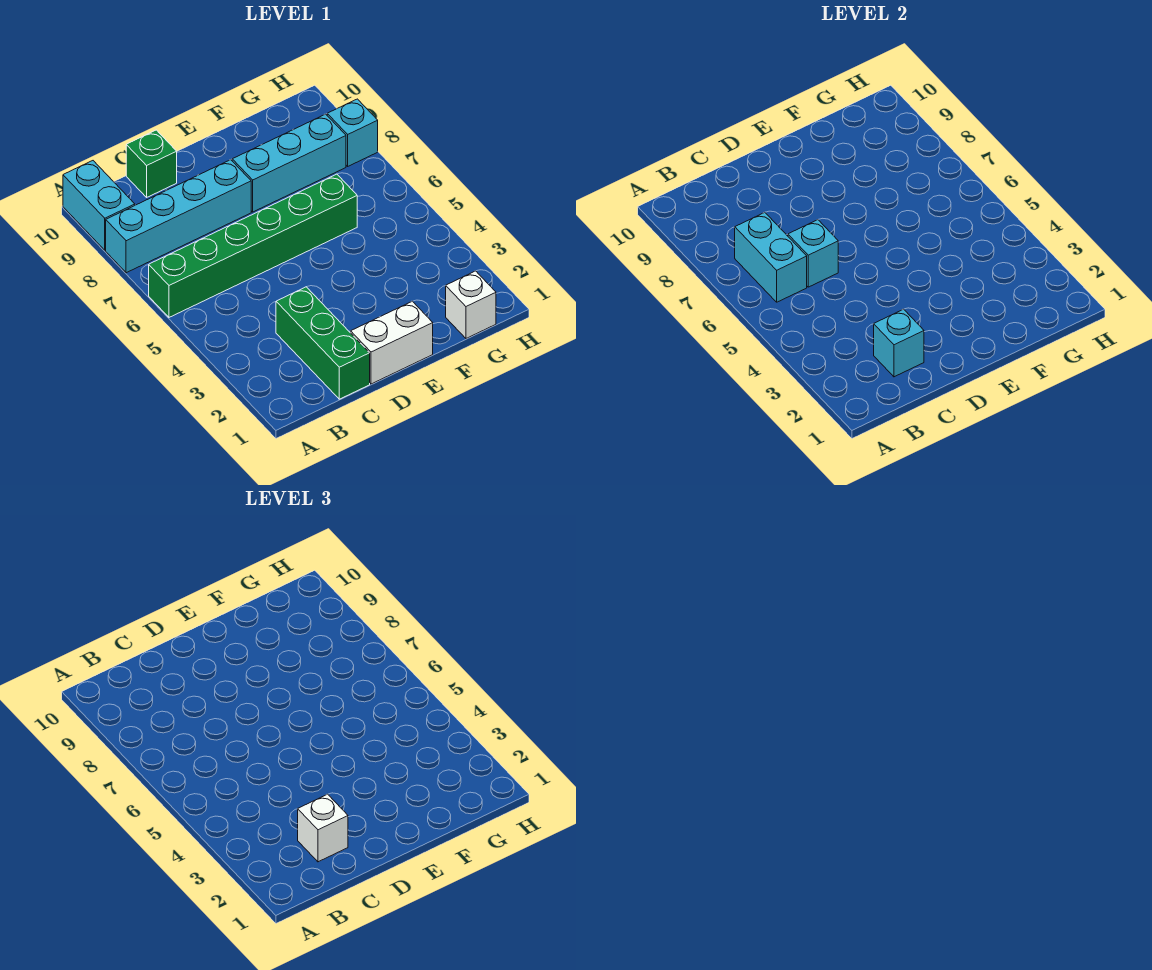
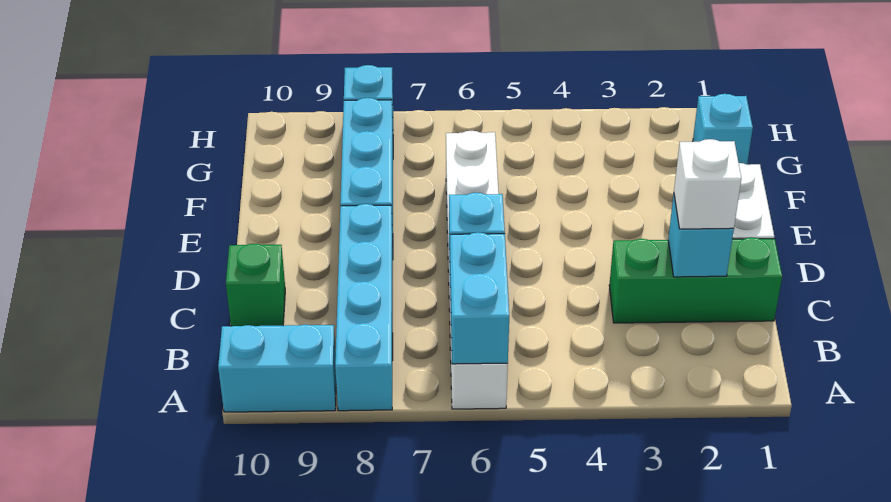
green brick A6:F6 level 1 -> white brick A6:F6 level 1
cyan brick B6:B7 level 2 -> cyan brick A6:B6 level 2
white brick G1 level 1 -> cyan brick G1 level 1

